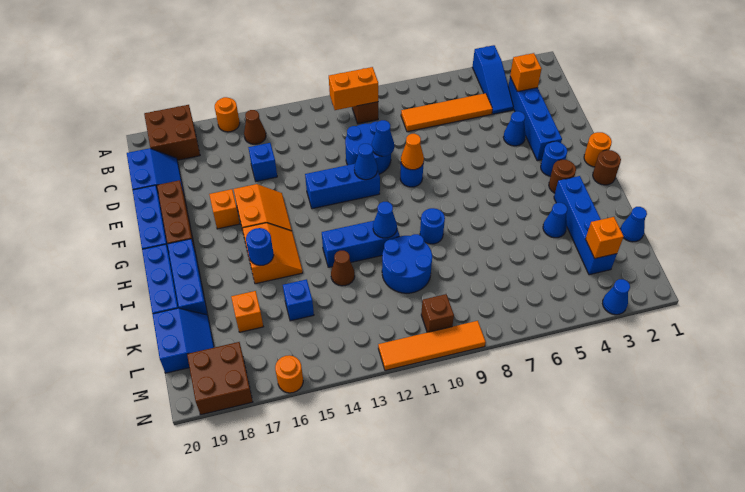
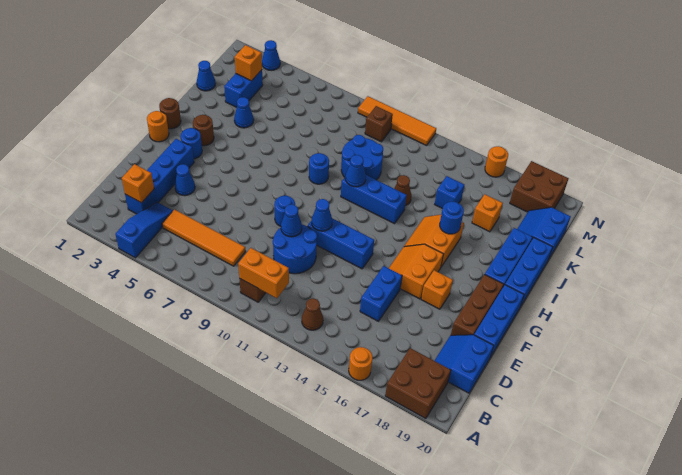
brown cone B15 level 1 -> brown cone B13 level 1
blue brick D15 level 1 -> blue brick D15:E15 level 1
orange cone F9 level 2 -> none
blue brick I3:L3 level 1 -> blue brick K3:L3 level 1

